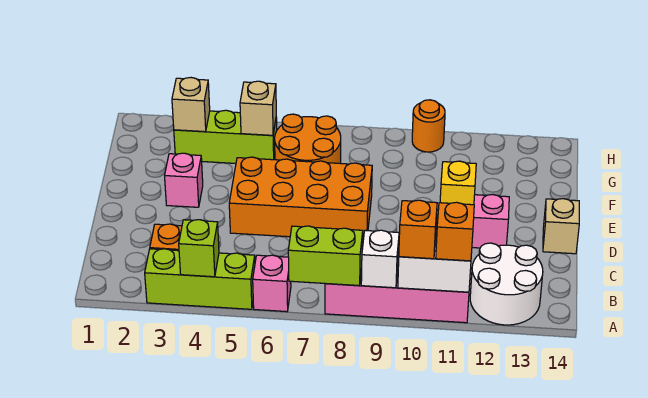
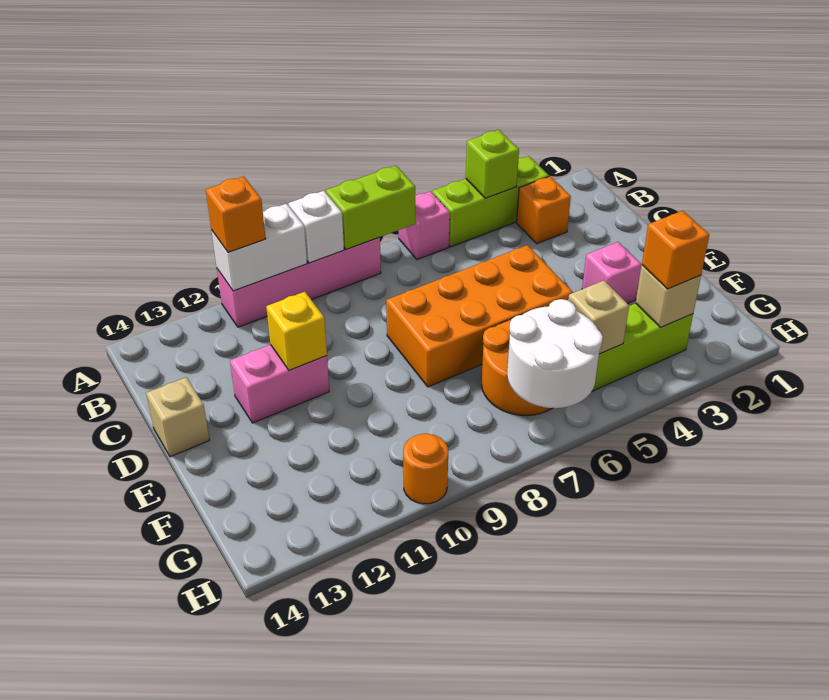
orange brick A10 level 3 -> orange brick G3 level 3
white round brick A12:B13 level 1 -> white round brick G6:H7 level 2

